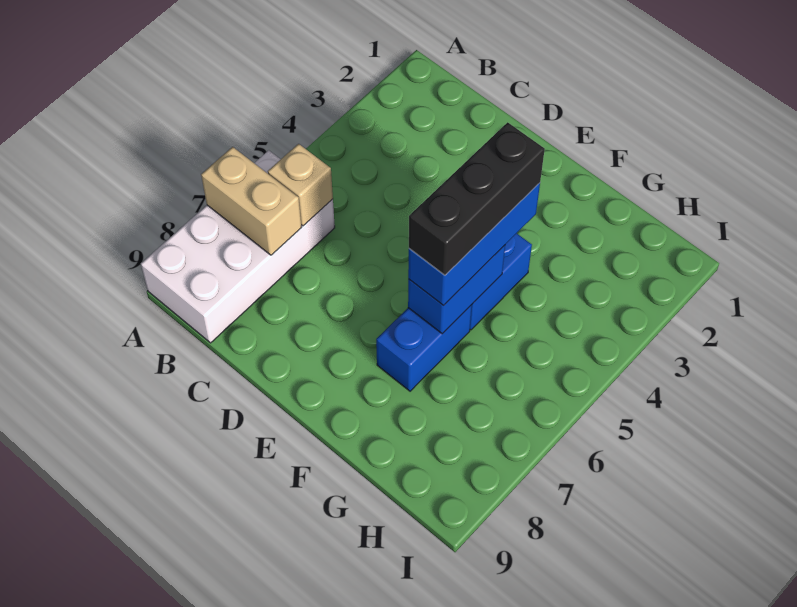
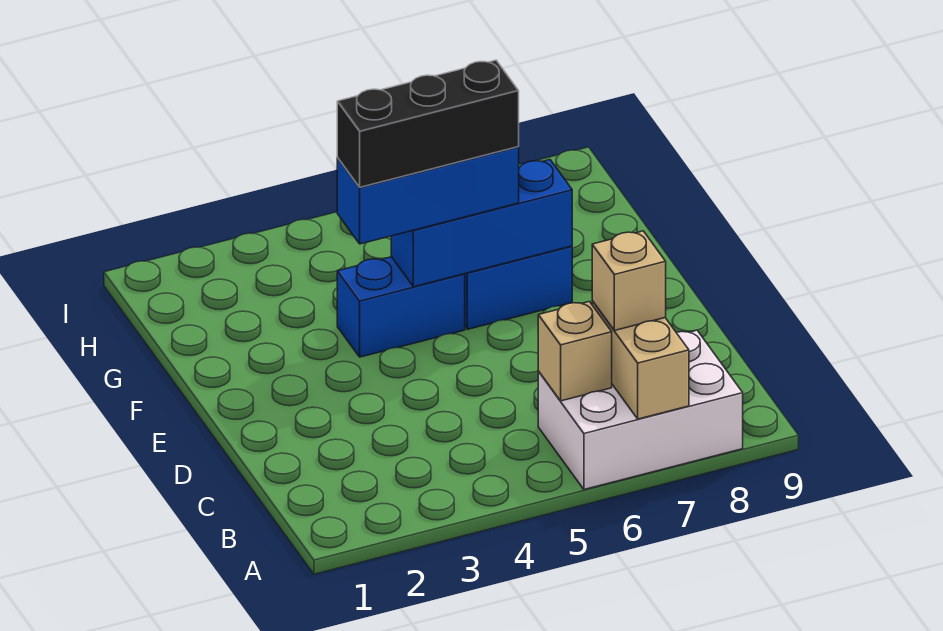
white brick A6:B9 level 1 -> white brick A6:B8 level 1
none -> tan brick B7 level 3
blue brick F5:F6 level 2 -> blue brick F5:F7 level 2

